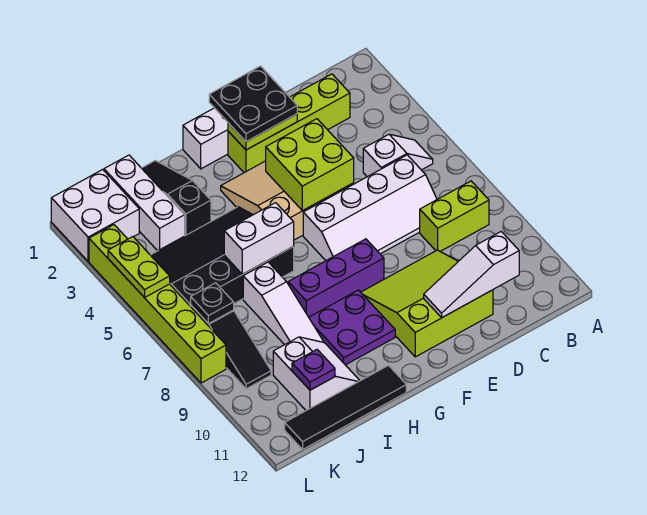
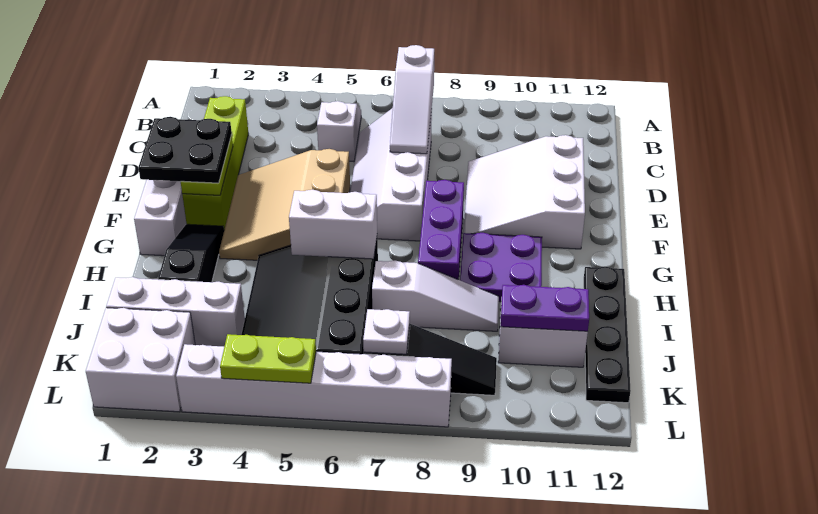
lime brick B8:C8 level 1 -> none
white slope C6:F7 level 1 top 6 -> white slope C6:F7 level 1 top 7
white slope C11:E11 level 2 top C -> white slope B7:D7 level 2 top B
lime slope D9:F11 level 1 top 11 -> white slope D9:F11 level 1 top 11
lime brick E4:F5 level 2 -> none
white brick H6:I6 level 2 -> white brick H5:H6 level 2
black tile H12:K12 level 1 -> black plate H12:K12 level 1
black slope I1:I3 level 1 top 3 -> black slope G2:I2 level 1 top I
purple plate J11 level 2 -> purple plate J10:J11 level 2
black plate K7 level 2 -> white plate K7 level 2
lime brick L3:L8 level 1 -> white brick L3:L8 level 1

